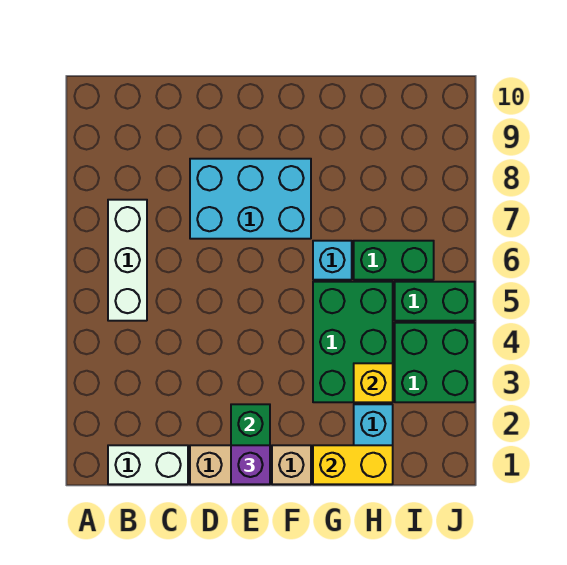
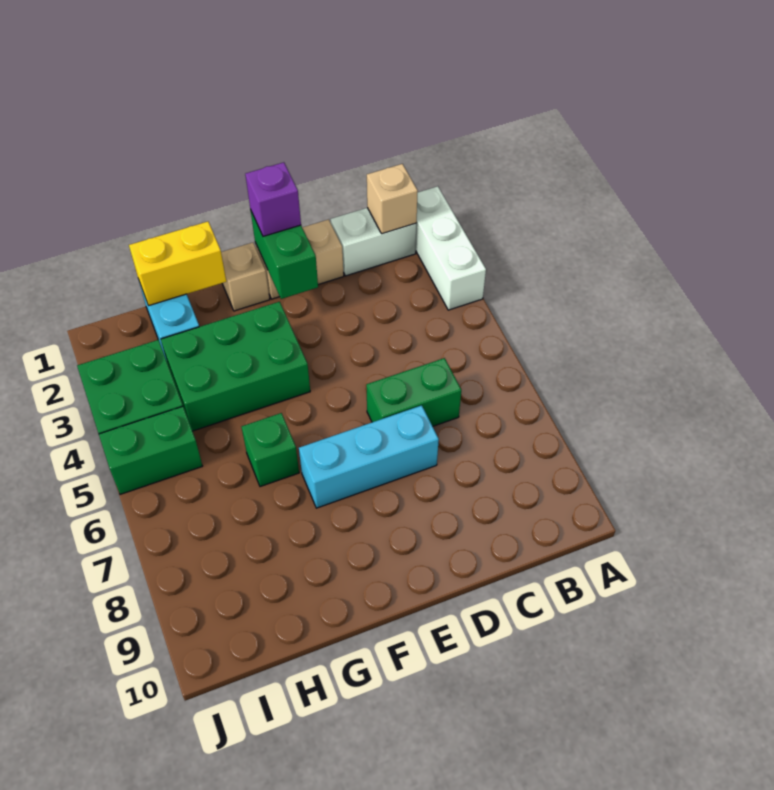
none -> tan brick B1 level 2
white brick B5:B7 level 1 -> white brick A1:A3 level 1
cyan brick D7:F8 level 1 -> cyan brick D7:F7 level 1
green brick G3:H5 level 1 -> green brick F3:H4 level 1
cyan brick G6 level 1 -> green brick G6 level 1
yellow brick H3 level 2 -> none
green brick H6:I6 level 1 -> green brick C6:D6 level 1

